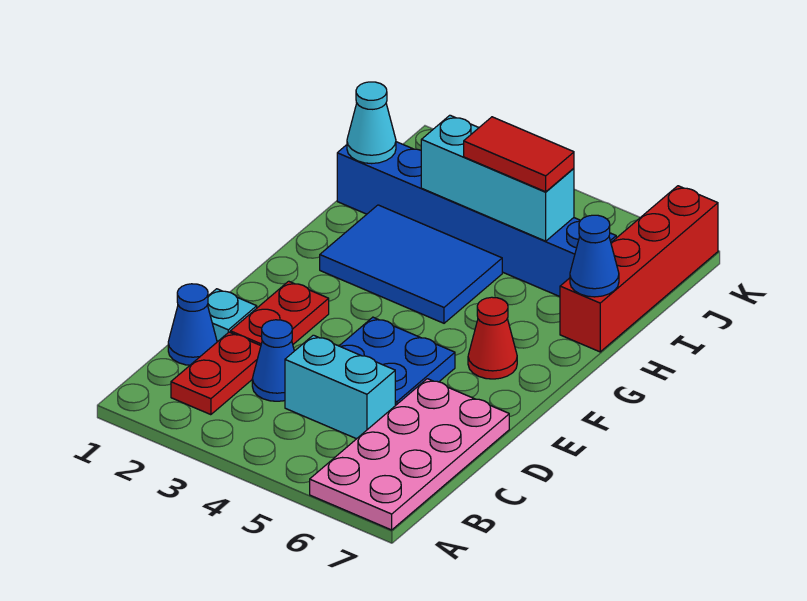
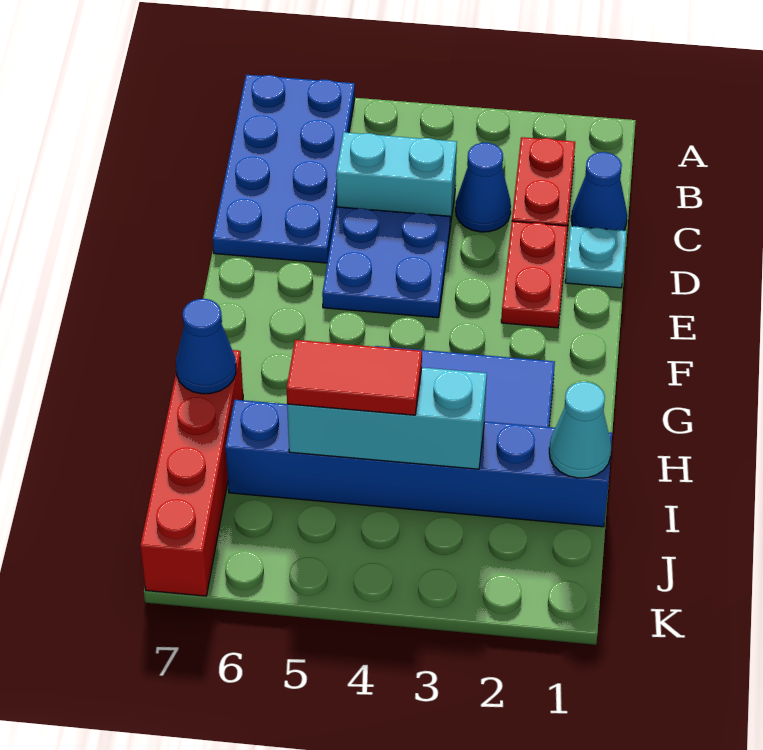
pink plate A6:D7 level 1 -> blue plate A6:D7 level 1
red cone F6 level 1 -> none

